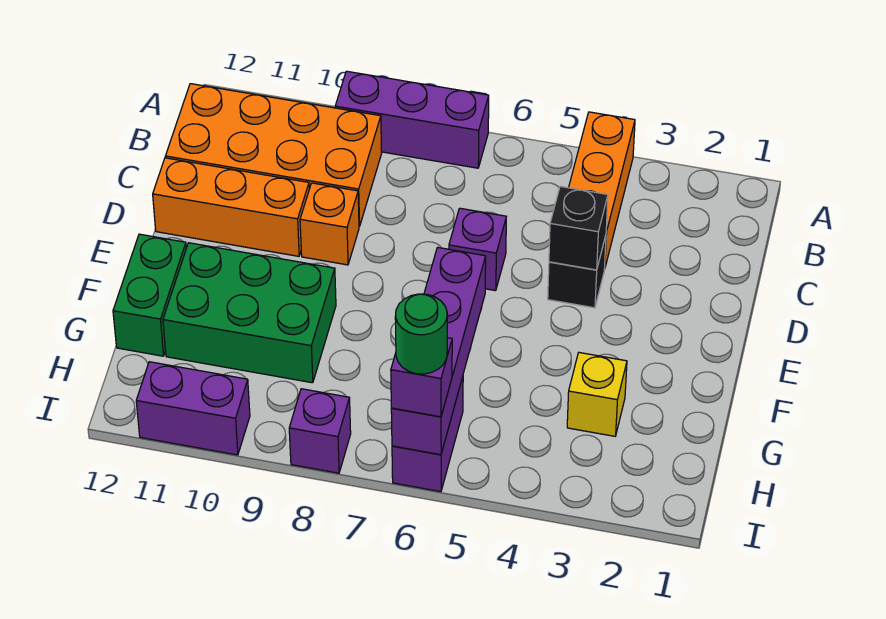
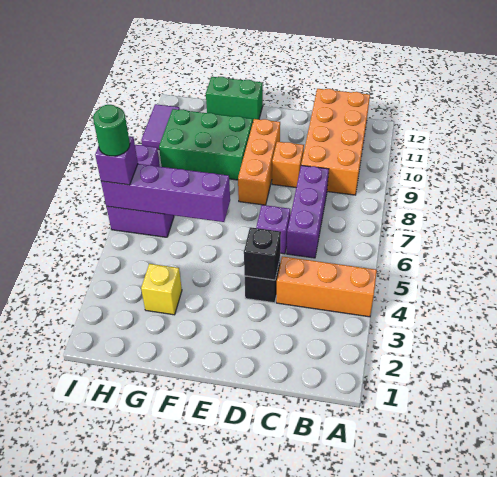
purple brick A7:A9 level 1 -> purple brick C6:C8 level 1
orange brick D10:D12 level 1 -> orange brick E8:E10 level 1
green brick F9:G11 level 1 -> green brick F9:H10 level 1
purple brick I10:I11 level 1 -> purple tile I10:I11 level 1

